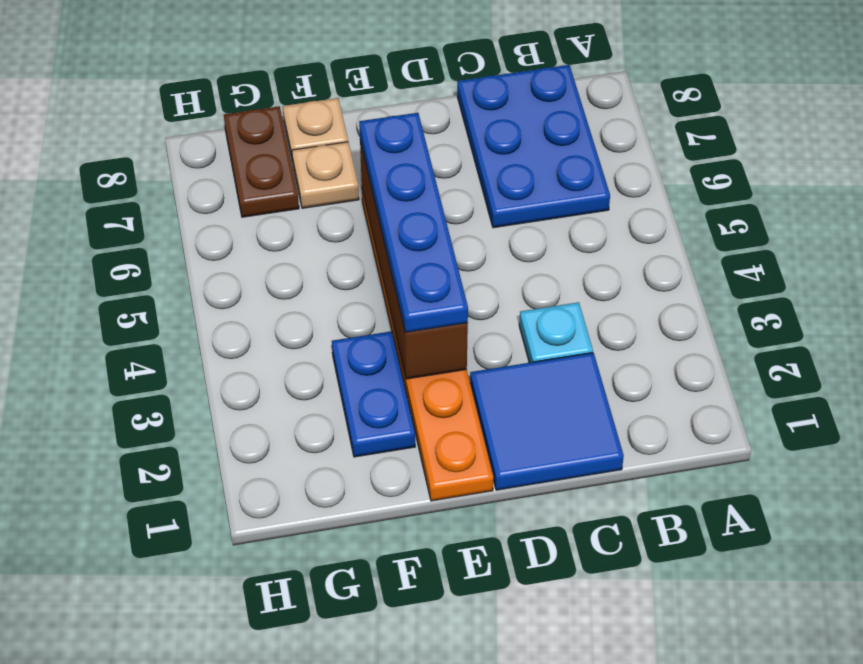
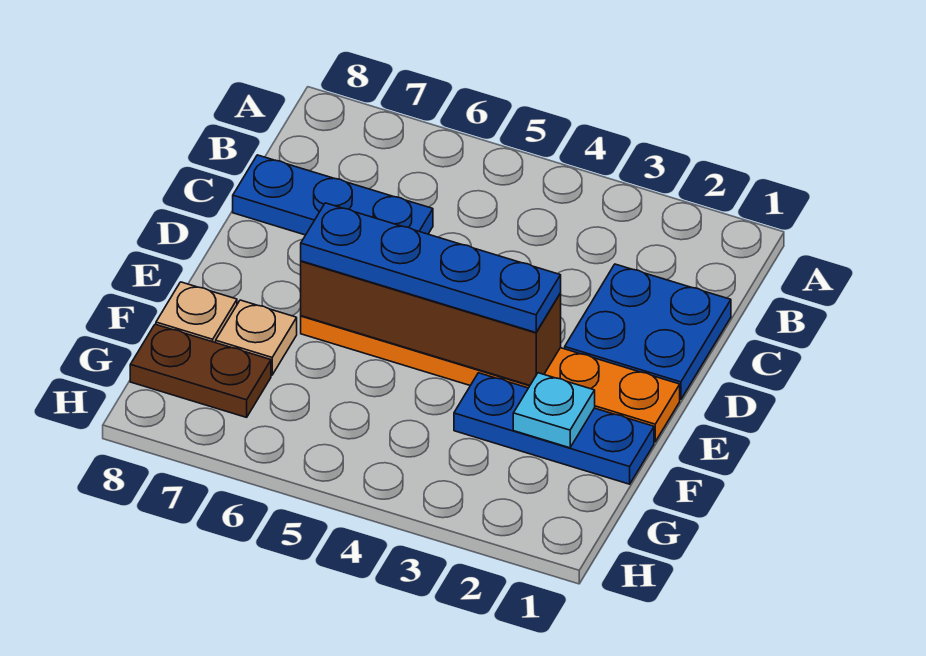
blue plate B6:C8 level 1 -> blue plate C6:C8 level 1
blue tile C1:D2 level 1 -> blue plate C1:D2 level 1
cyan plate C3 level 1 -> cyan plate F2 level 2
blue plate F2:F3 level 1 -> blue plate F1:F3 level 1

